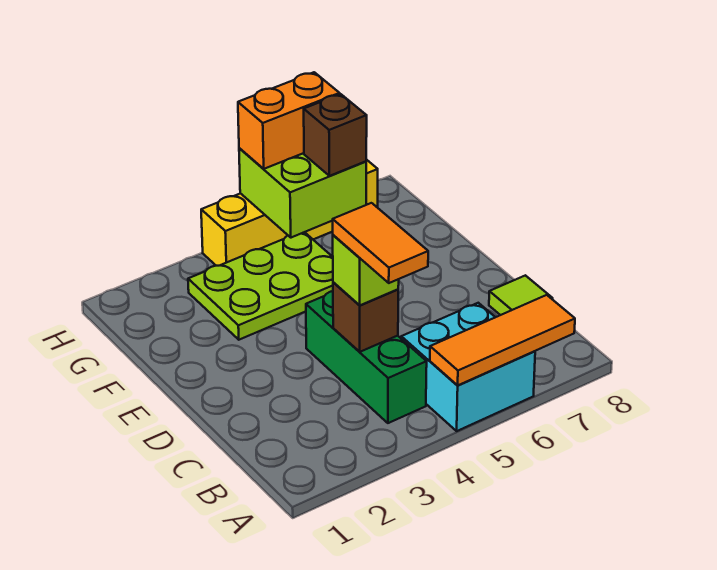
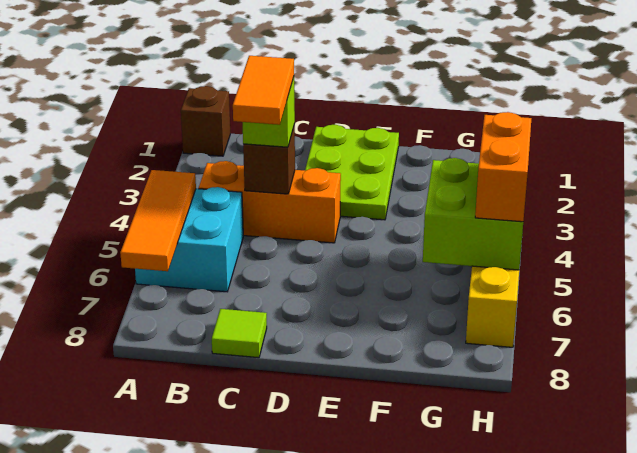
green brick B4:D4 level 1 -> orange brick B4:D4 level 1
orange tile B4:C4 level 4 -> orange tile C4:C5 level 4
lime plate F3:G5 level 1 -> lime plate D1:E3 level 1
brown brick G6 level 3 -> brown brick A1 level 1

